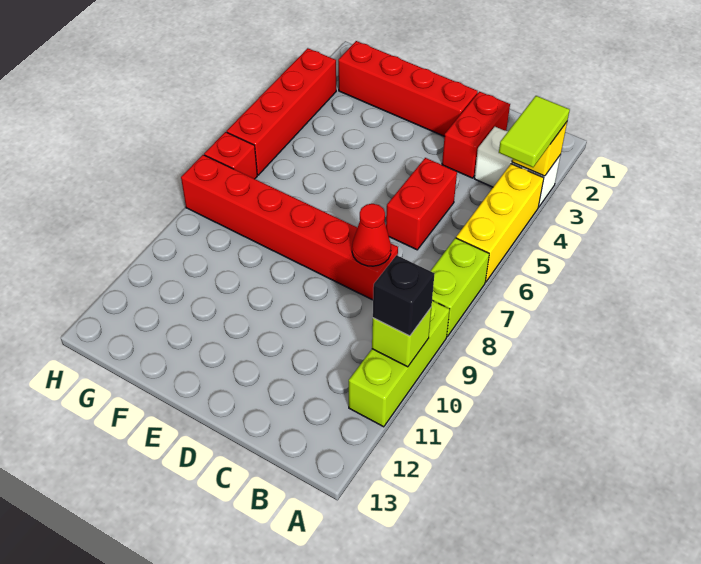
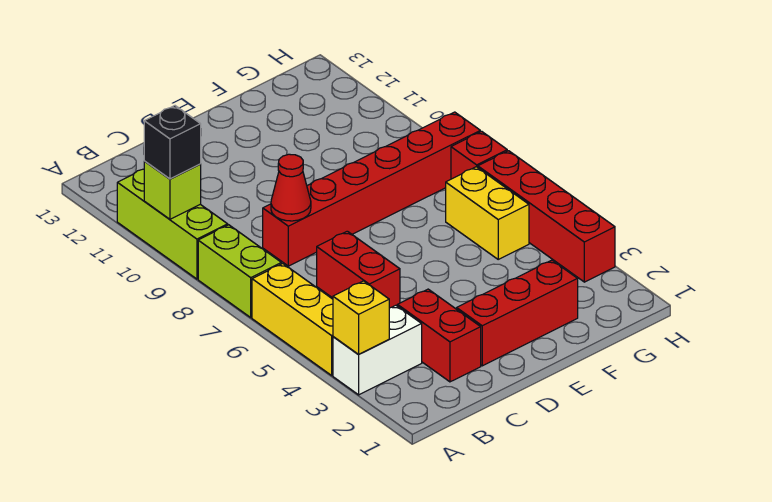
lime tile A3:A4 level 3 -> none
red brick D2:G2 level 1 -> red brick D2:F2 level 1
none -> yellow brick G5:G6 level 1

